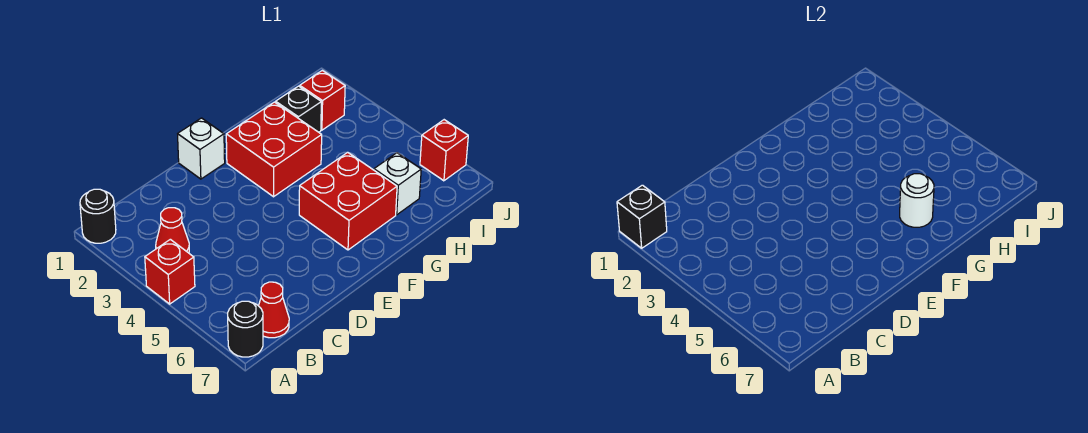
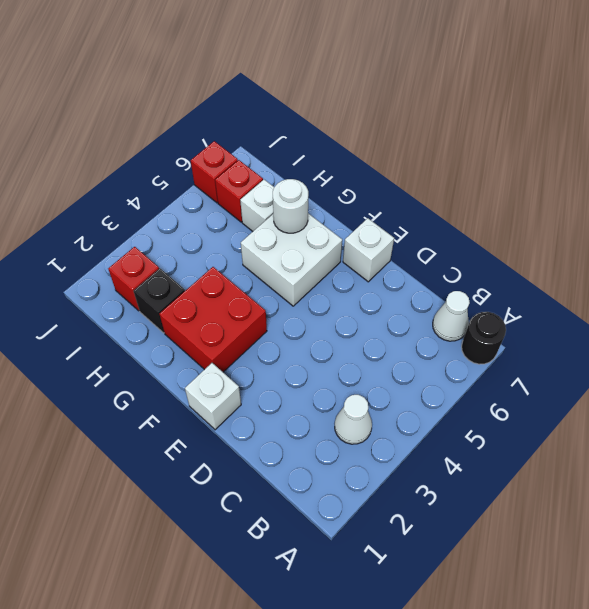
black round brick A1 level 1 -> none
black brick A1 level 2 -> none
red brick A4 level 1 -> red brick I6 level 1
red cone B3 level 1 -> white cone B3 level 1
red cone B7 level 1 -> white cone B7 level 1
none -> white brick E7 level 1
red brick F5:G6 level 1 -> white brick F5:G6 level 1

